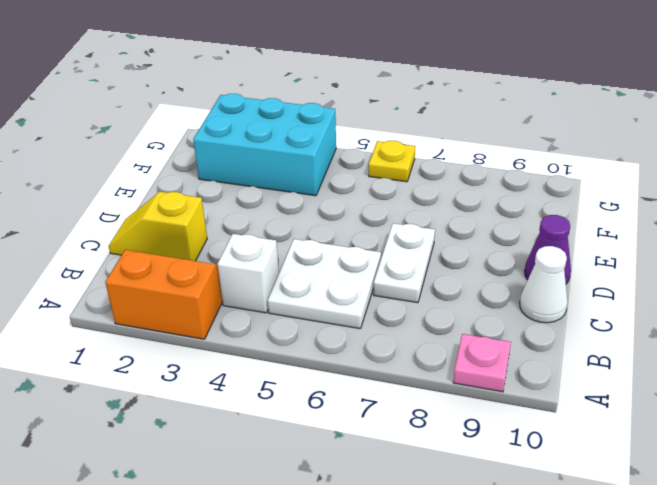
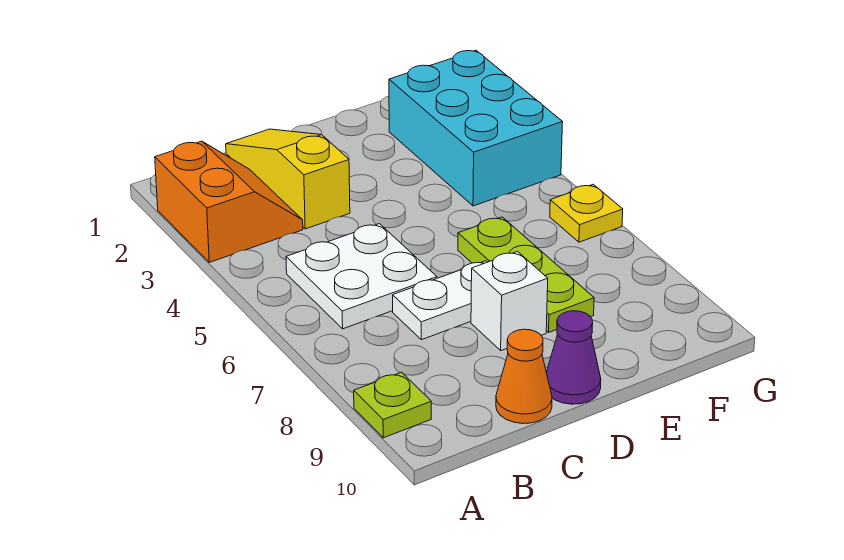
pink plate A9 level 1 -> lime plate A9 level 1
white brick B4 level 1 -> white brick D8 level 1
yellow slope C1:C2 level 1 top 2 -> yellow slope C1:C3 level 1 top 3
white cone C10 level 1 -> orange cone C10 level 1
none -> lime plate E6:E8 level 1

